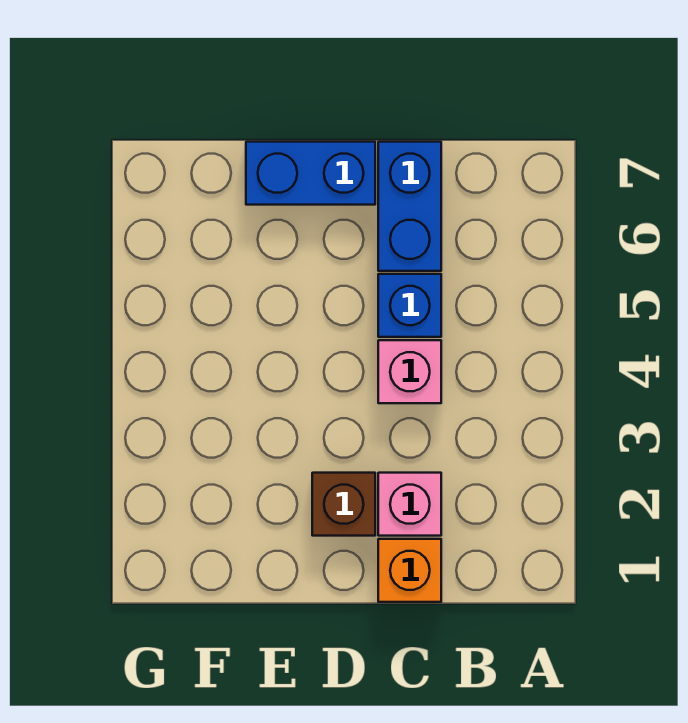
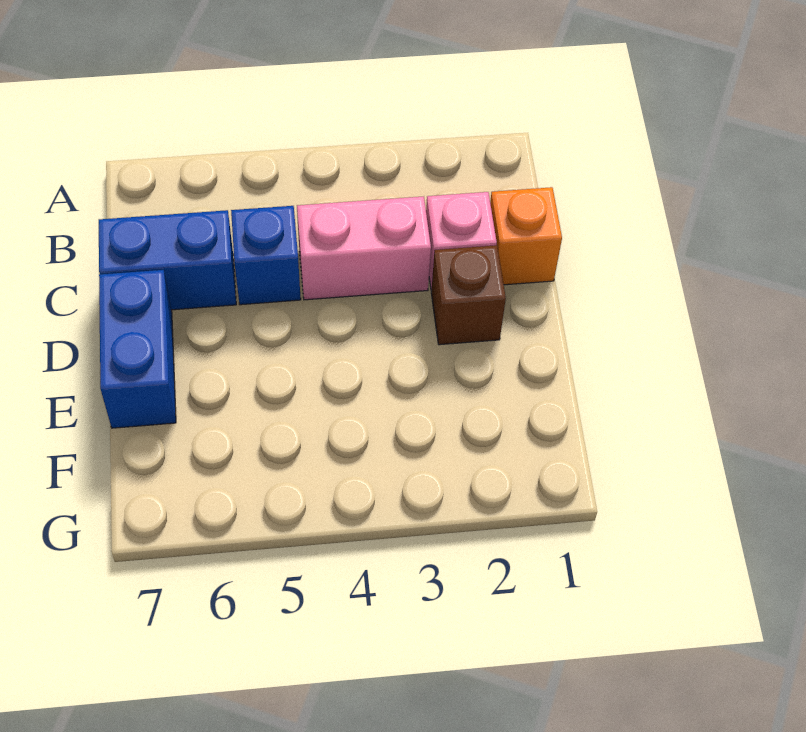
pink brick C4 level 1 -> pink brick C3:C4 level 1

